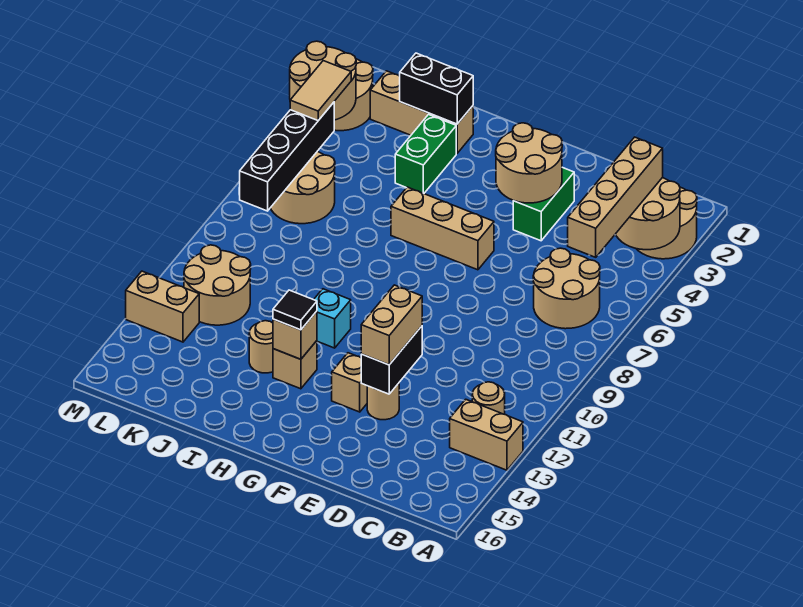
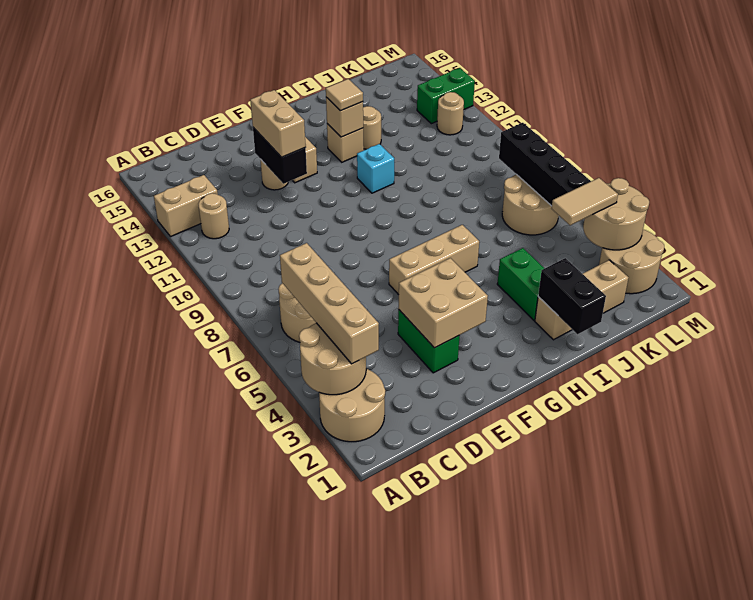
tan round brick E3:F4 level 2 -> tan brick E3:F4 level 2
black tile H13 level 3 -> tan tile H13 level 3
black brick I2:J2 level 2 -> black brick I1:I2 level 2
tan round brick K11:L12 level 1 -> tan round brick L12 level 1
tan tile L4:L5 level 3 -> tan tile K4:L4 level 3
tan brick L13:M13 level 1 -> green brick L13:M13 level 1

